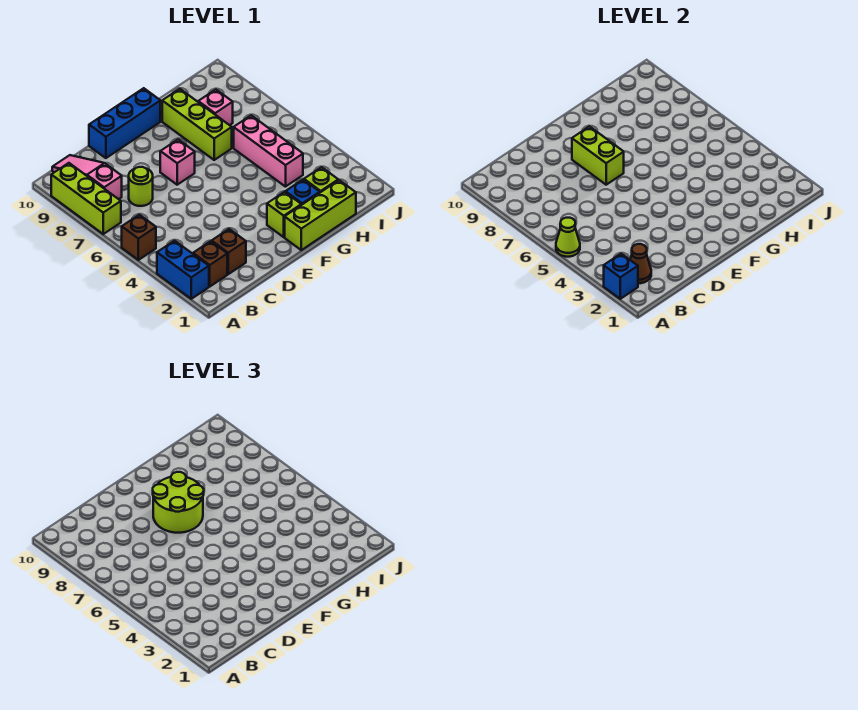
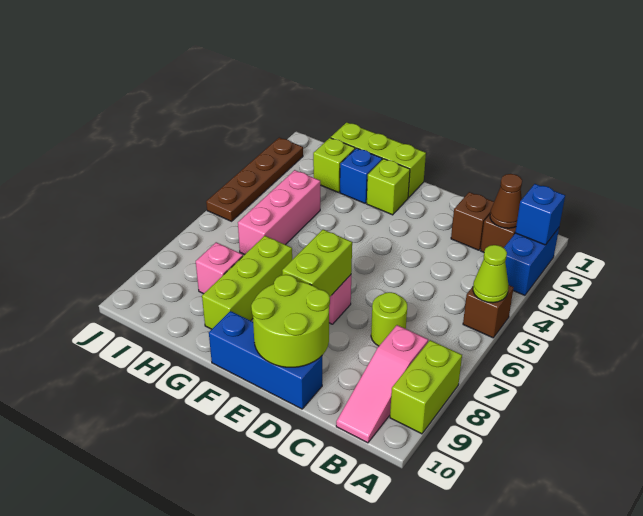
lime brick A7:A9 level 1 -> lime brick A8:A9 level 1
lime round brick E7:F8 level 3 -> lime round brick D9:E10 level 2
none -> brown plate J2:J5 level 1

